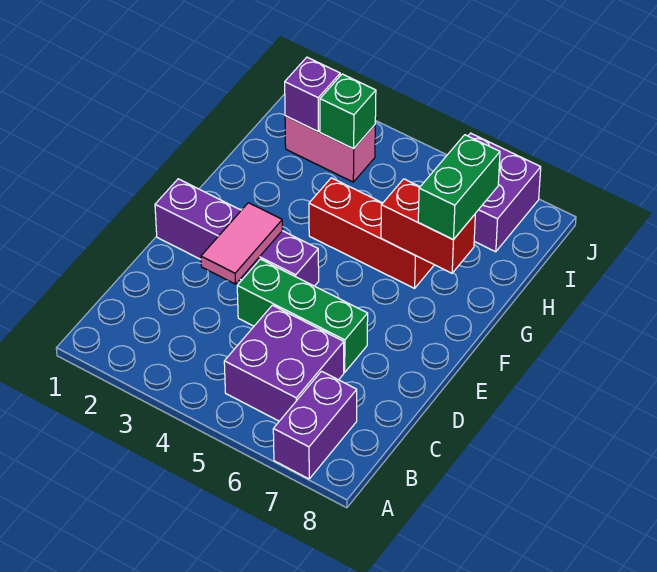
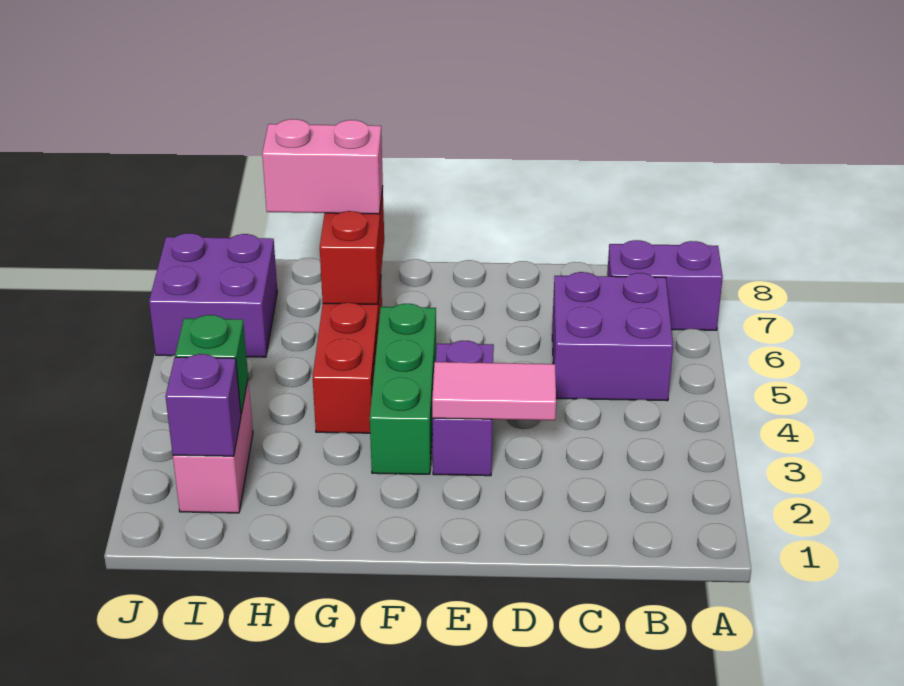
green brick D4:D6 level 1 -> green brick F3:F5 level 1
purple brick E1:E4 level 1 -> purple brick E3:E4 level 1
green brick G7:H7 level 3 -> pink brick G7:H7 level 3

